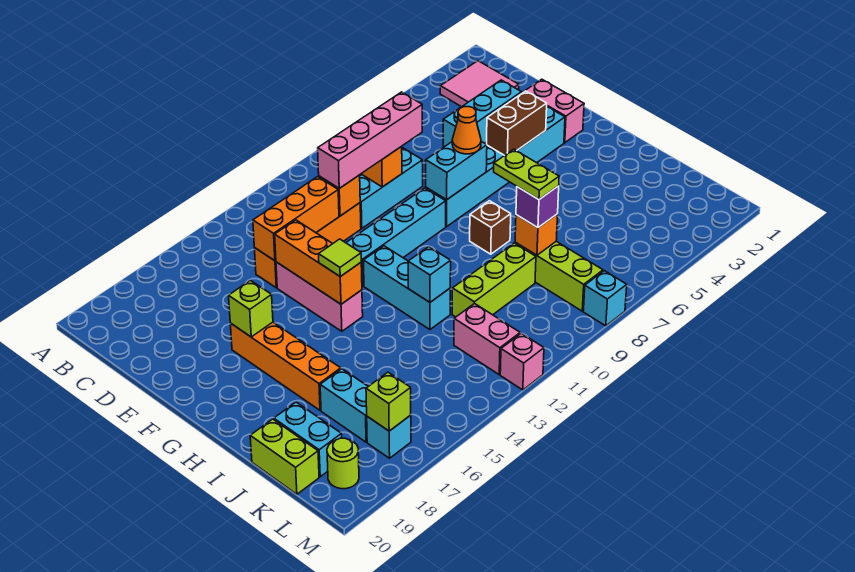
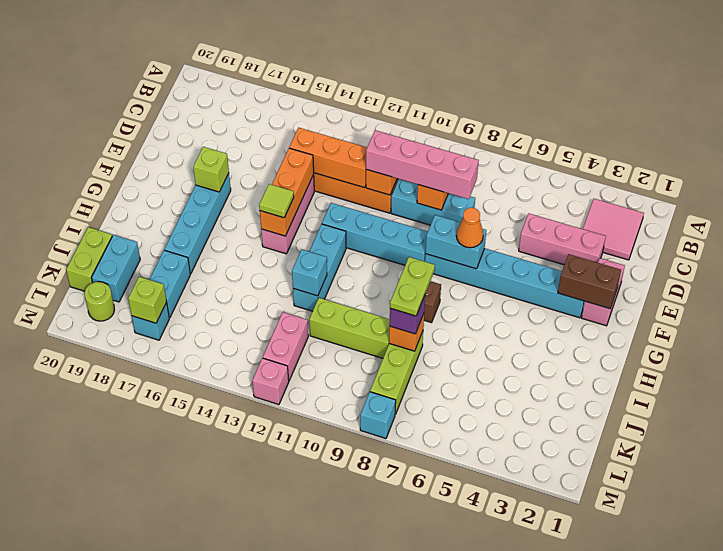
cyan brick D3:D5 level 1 -> pink brick D3:D5 level 1
brown brick F4:F5 level 2 -> brown brick F2:F3 level 2
orange brick F17:I17 level 1 -> cyan brick F17:I17 level 1

